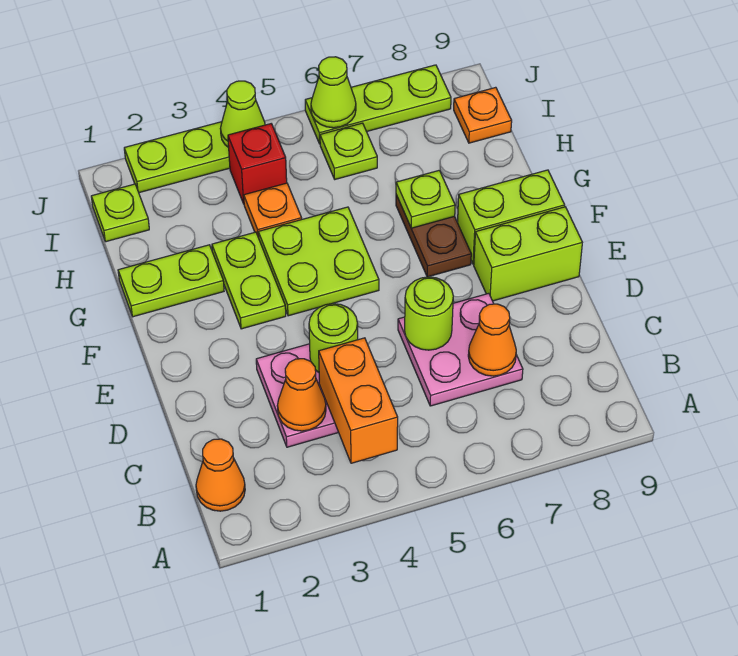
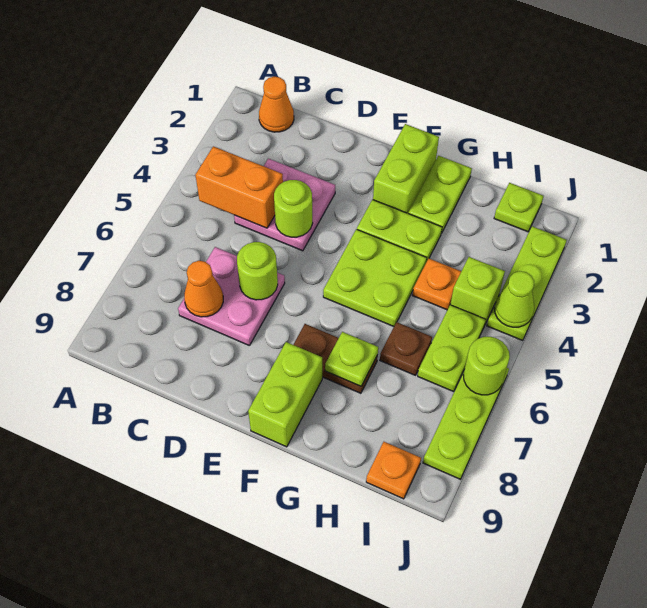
orange cone C3 level 2 -> none
lime brick E8:E9 level 1 -> lime brick F1:F2 level 1
none -> brown plate H6 level 1
red brick I4 level 1 -> lime brick I4 level 1
lime plate I6 level 1 -> lime plate I5:I6 level 1
lime cone J6 level 2 -> lime round brick J6 level 2

